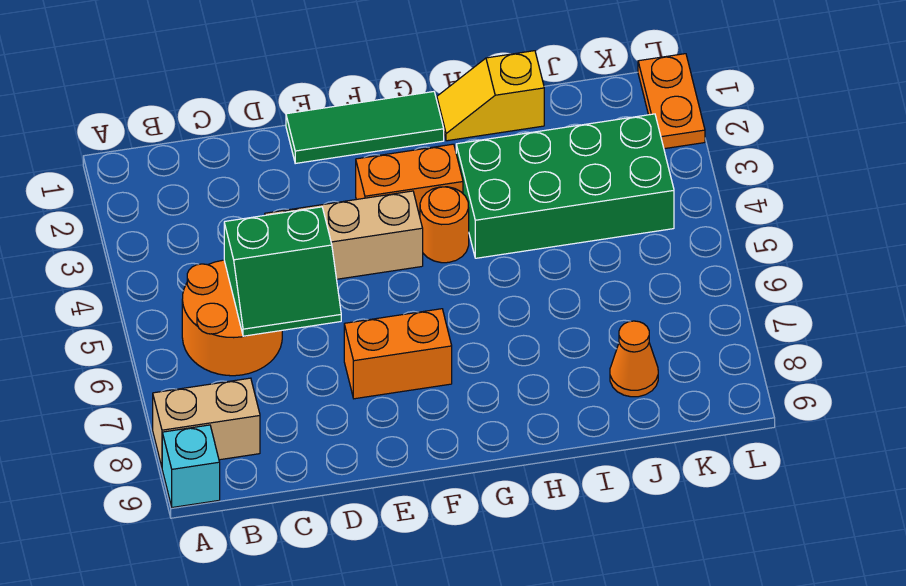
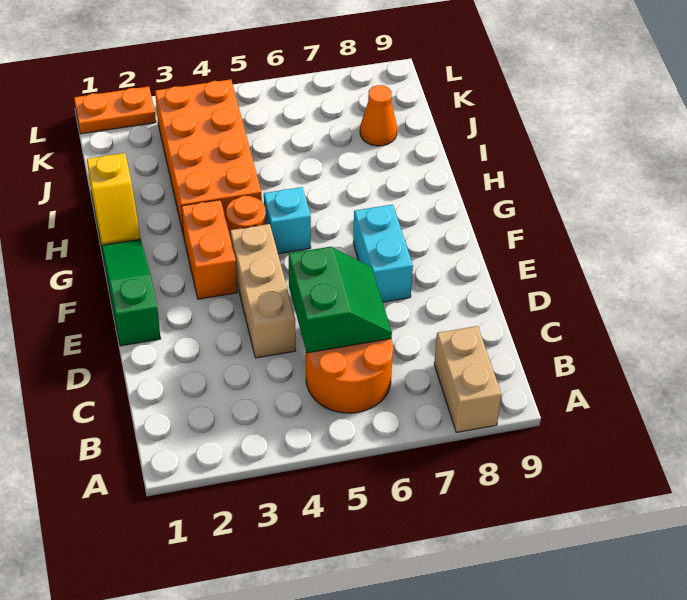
cyan brick A9 level 1 -> cyan brick G5 level 1
green tile E1:G1 level 1 -> green slope E1:G1 level 1 top E
orange brick E7:F7 level 1 -> cyan brick E7:F7 level 1
green brick H3:K4 level 1 -> orange brick H3:K4 level 1

